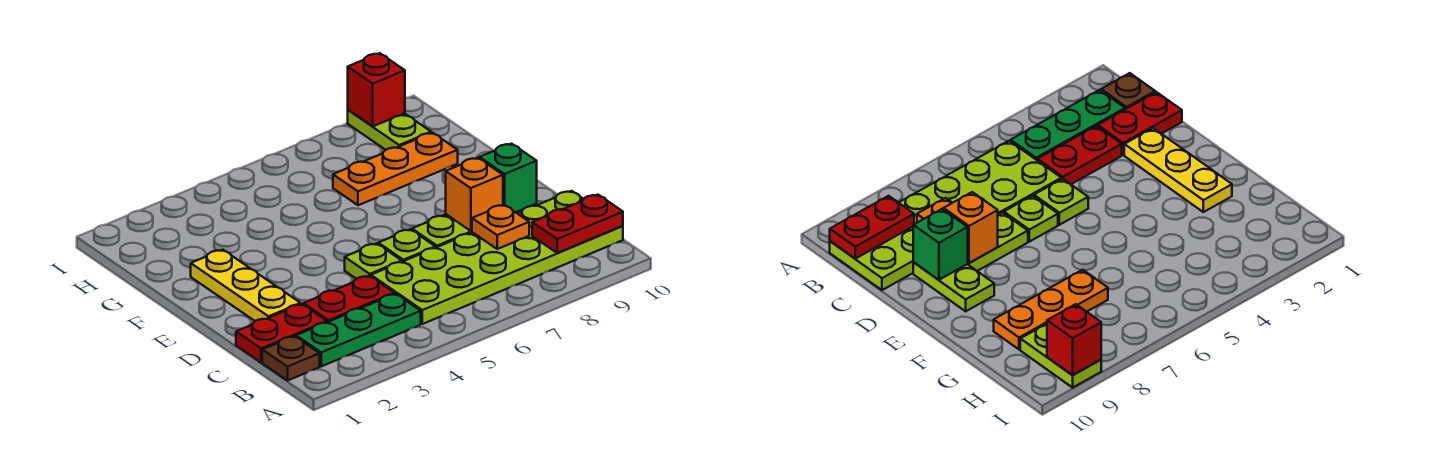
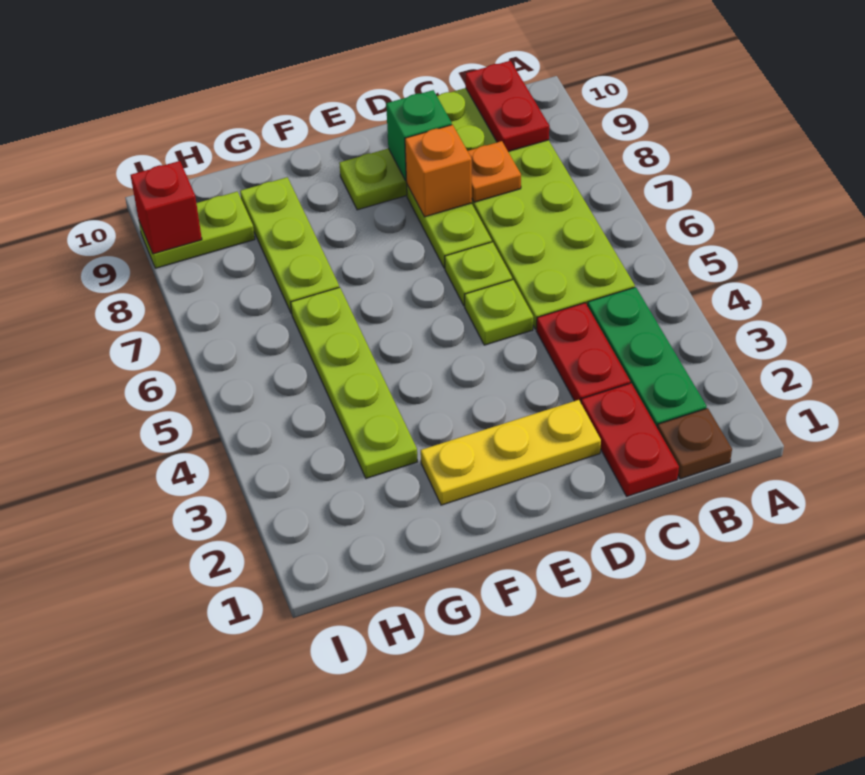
none -> lime plate G3:G6 level 1
orange plate G7:G9 level 1 -> lime plate G7:G9 level 1

